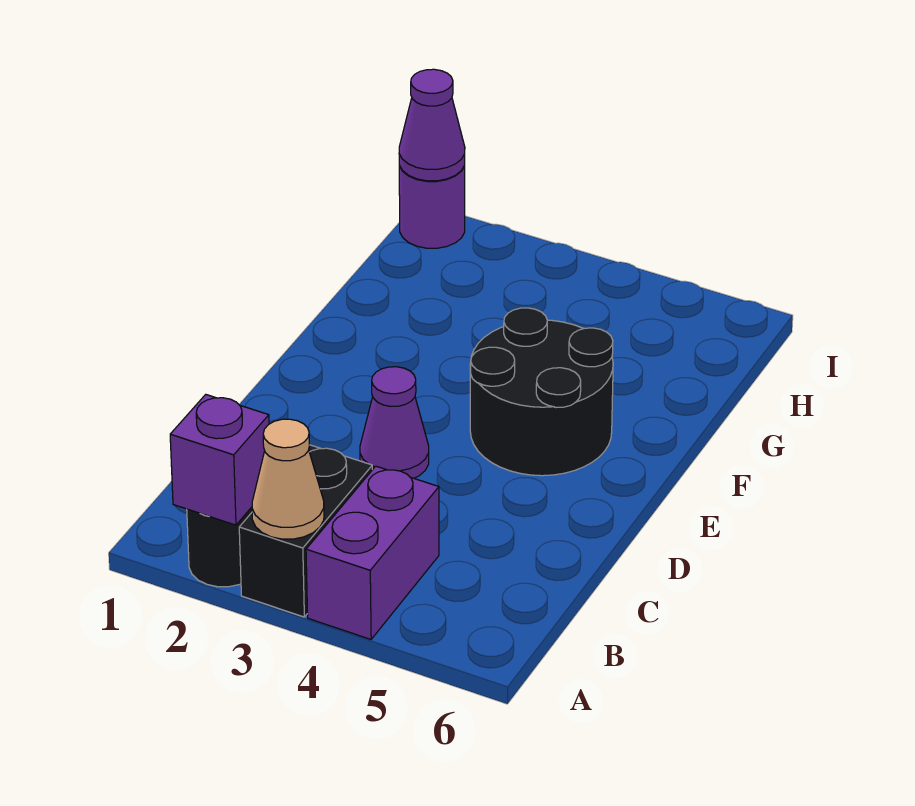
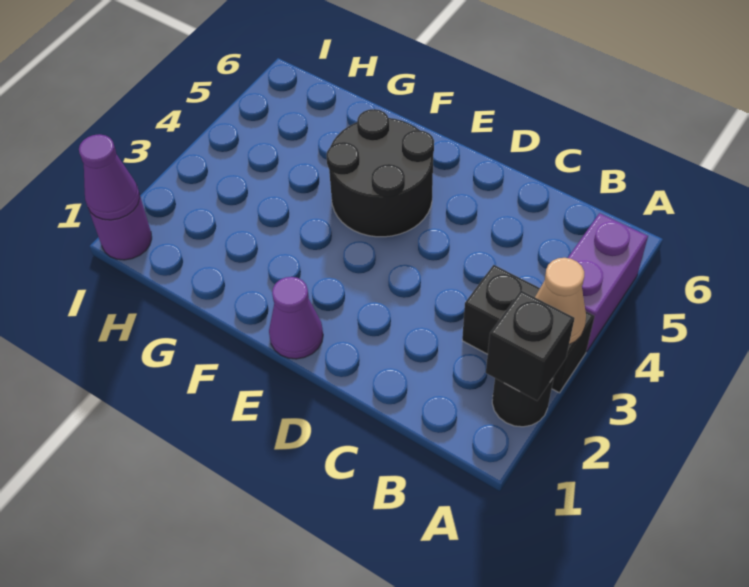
purple brick A2 level 2 -> black brick A2 level 2
purple brick A4:B4 level 1 -> purple brick A4:A5 level 1
purple cone D3 level 1 -> purple cone E1 level 1

